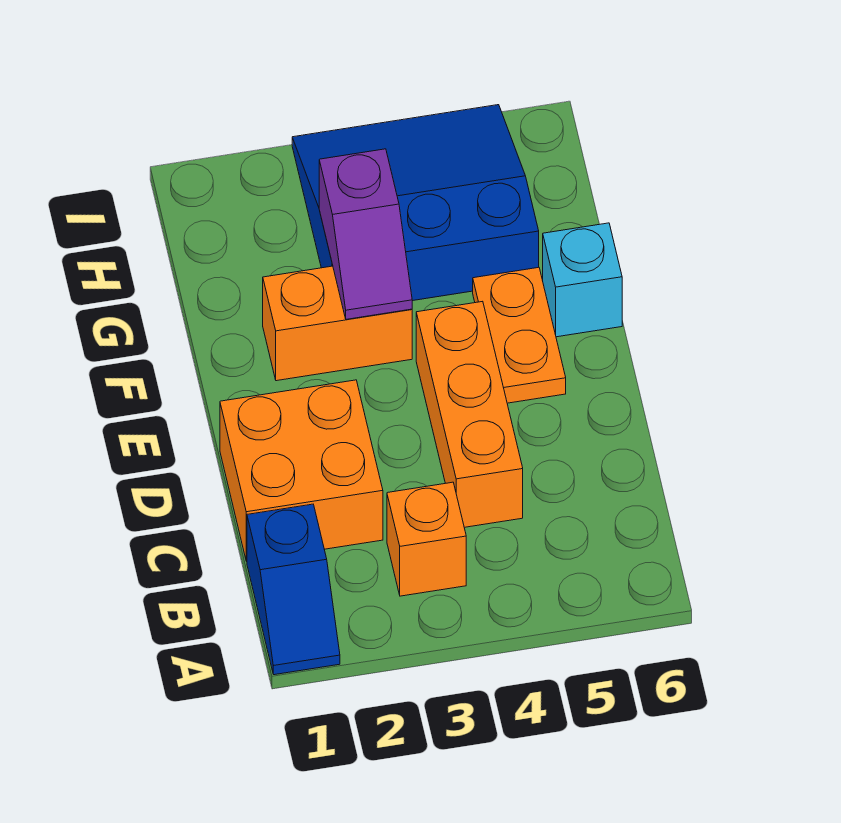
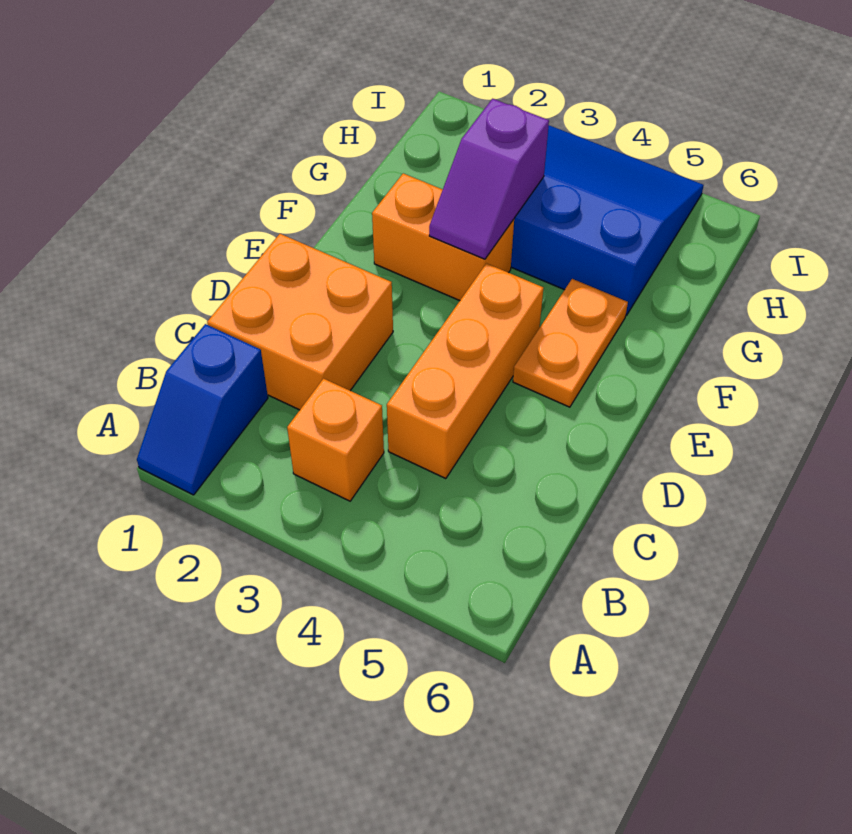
cyan brick F6 level 1 -> none

